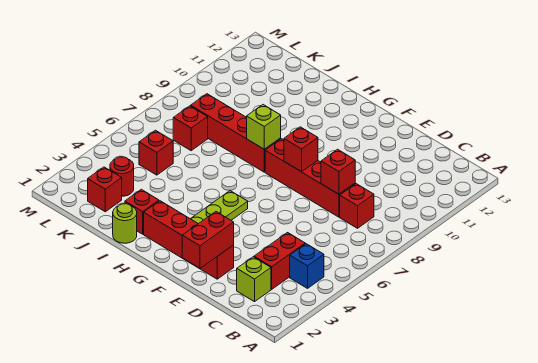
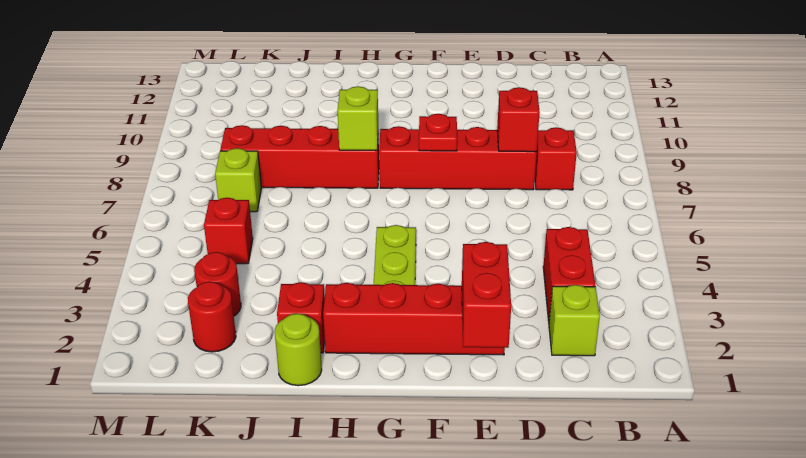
blue brick B4 level 1 -> none
red brick F8 level 2 -> red plate F8 level 2
red brick K2 level 1 -> red round brick K2 level 1
red brick K7 level 1 -> lime brick K7 level 1

